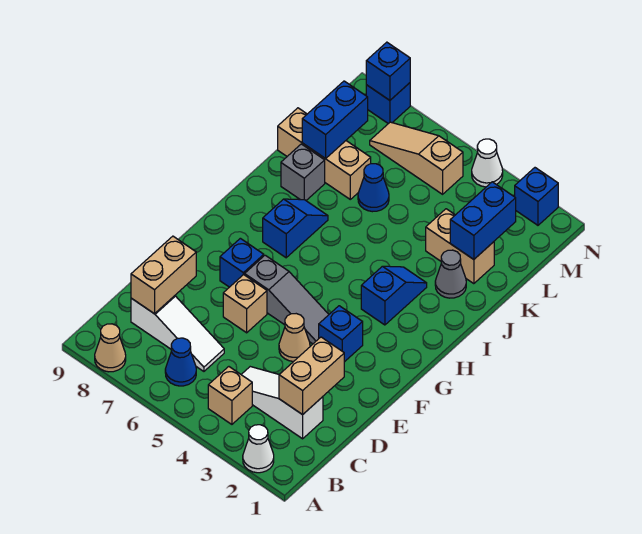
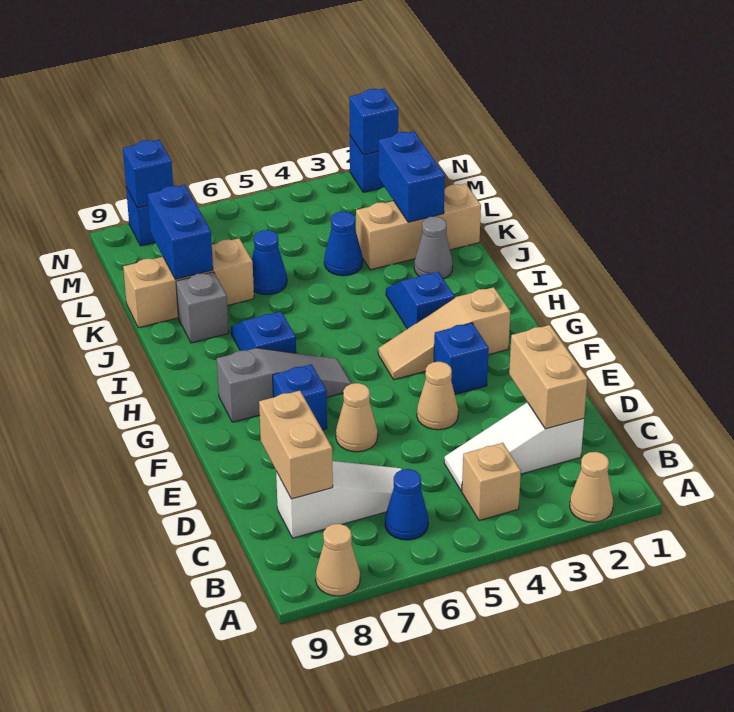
white cone A2 level 1 -> tan cone A2 level 1
tan brick E6 level 1 -> tan cone E6 level 1
grey slope F4:F6 level 1 top 6 -> grey slope G6:G8 level 1 top 8
tan brick K2:K3 level 1 -> tan brick K1:K3 level 1
none -> blue cone K4 level 1
tan slope M5:M7 level 1 top 5 -> tan slope G2:G4 level 1 top 2
none -> blue brick N2 level 2
white cone N4 level 1 -> none

